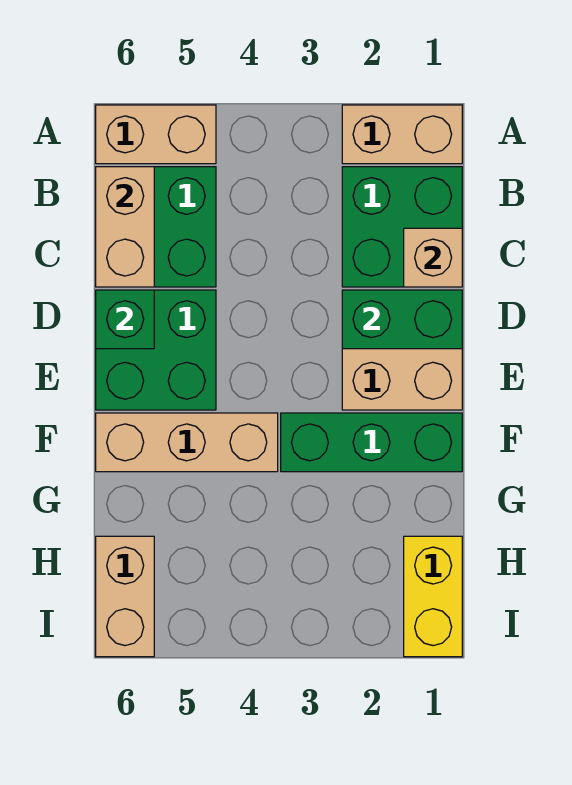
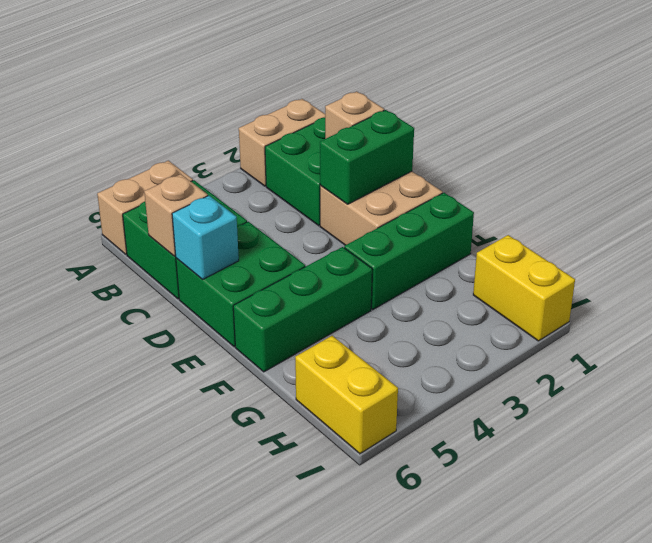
tan brick B6:C6 level 2 -> tan brick C6 level 2
green brick D6 level 2 -> cyan brick D6 level 2
tan brick F4:F6 level 1 -> green brick F4:F6 level 1
tan brick H6:I6 level 1 -> yellow brick H6:I6 level 1

